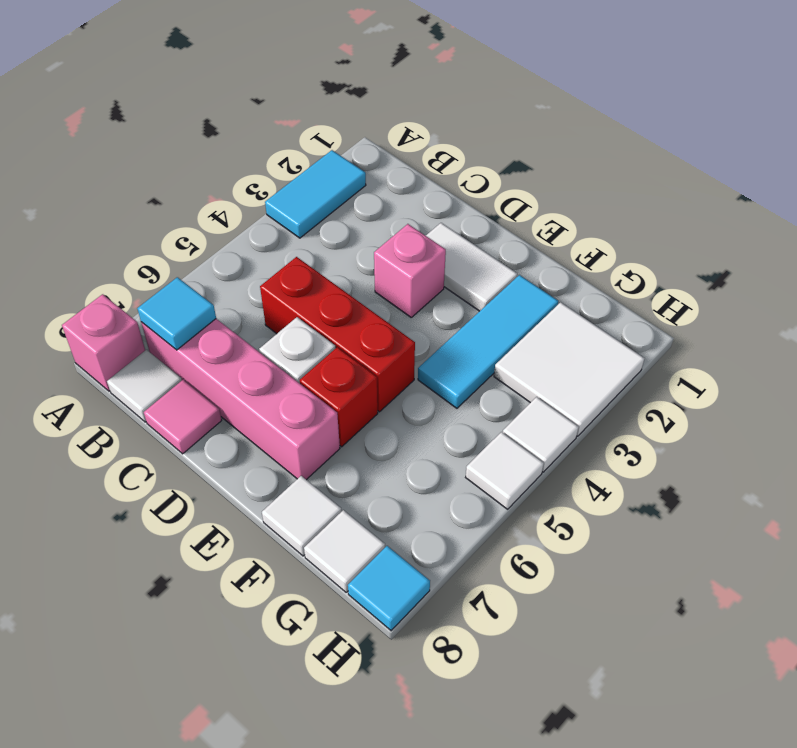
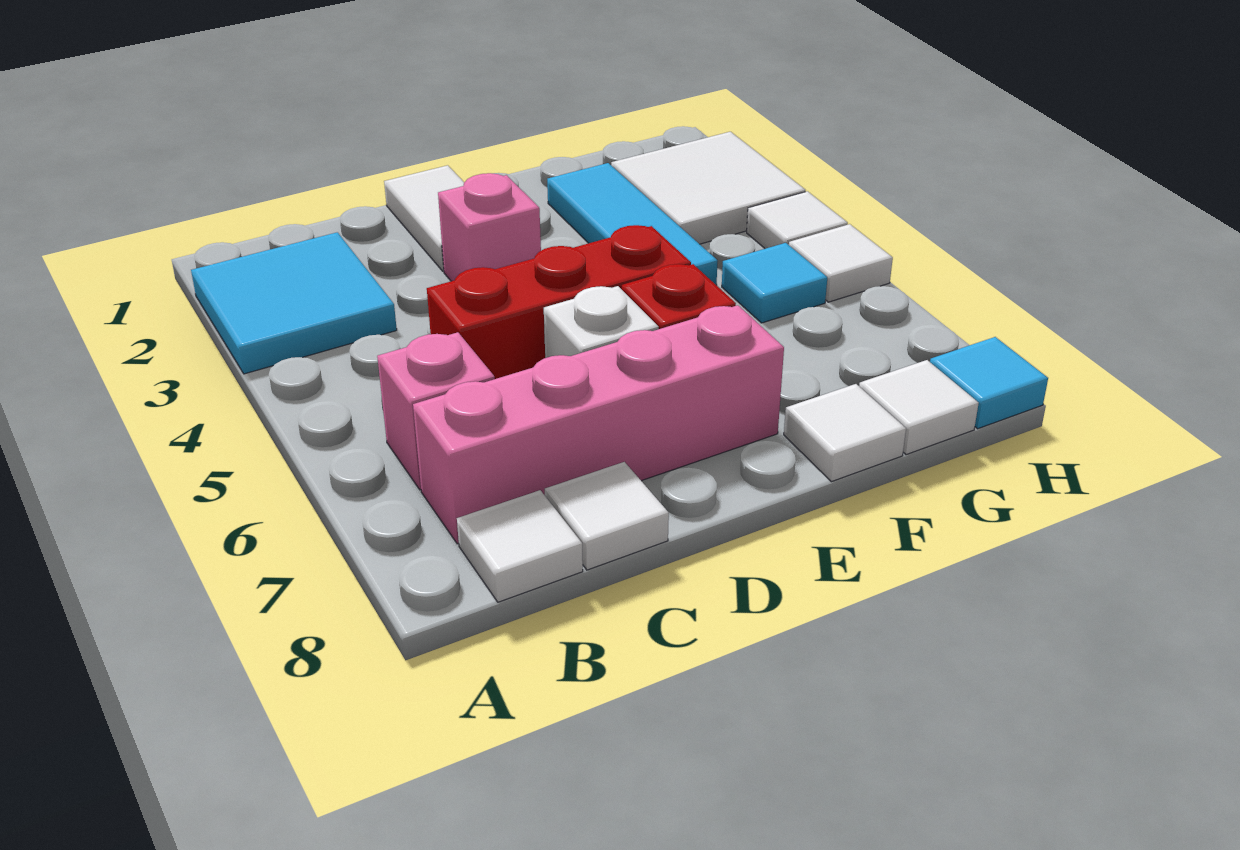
cyan tile A2:A3 level 1 -> cyan tile A2:B3 level 1
pink brick A8 level 1 -> pink brick B6 level 1
cyan tile B7 level 2 -> cyan tile G5 level 1
pink tile C8 level 1 -> white tile C8 level 1
white tile D2:E2 level 1 -> white tile D1:D2 level 1

